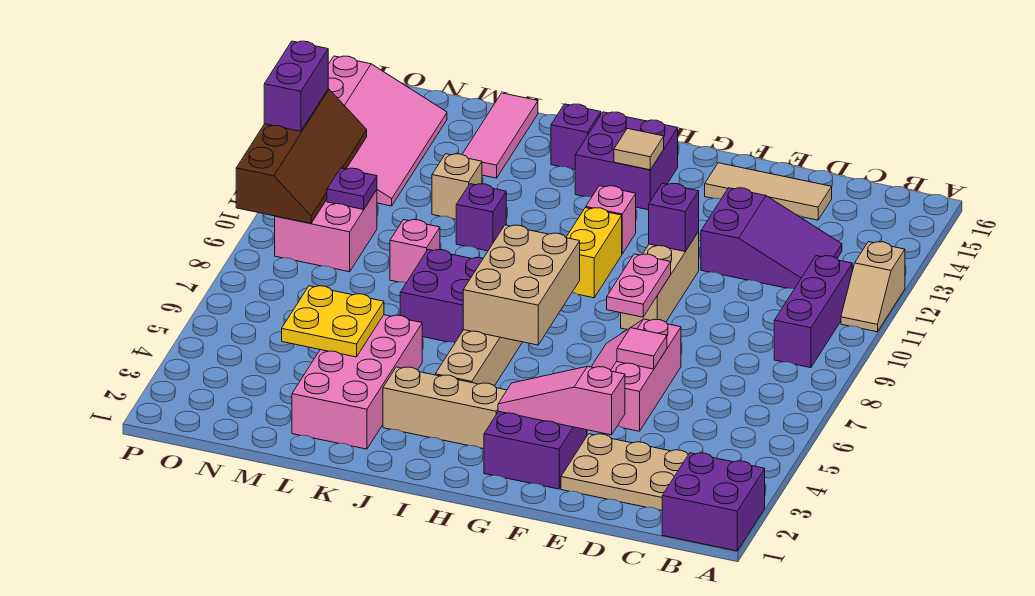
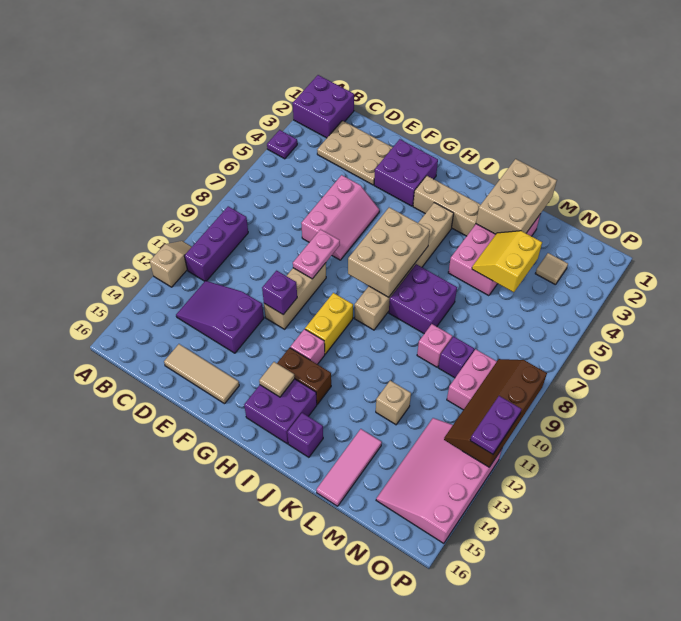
pink slope E3:G3 level 2 top E -> none
pink tile E6 level 2 -> none
none -> brown brick H13:I13 level 1
none -> tan brick K1:L3 level 2
purple brick K11 level 1 -> purple brick M9 level 1
yellow plate L4:M5 level 2 -> yellow slope L4:M5 level 2 top M
none -> tan tile N3 level 1
purple plate N10 level 2 -> purple plate A4 level 1
purple brick P11:P12 level 3 -> purple plate P11:P12 level 3

